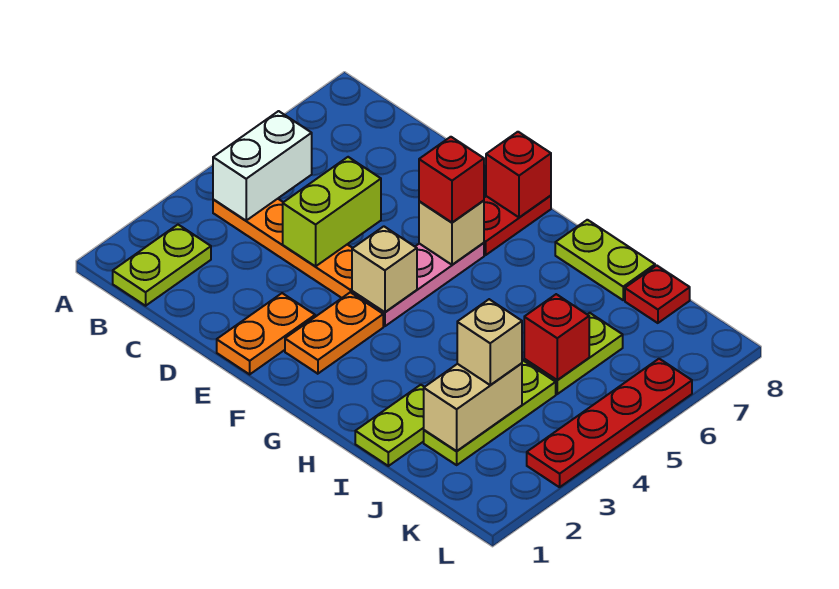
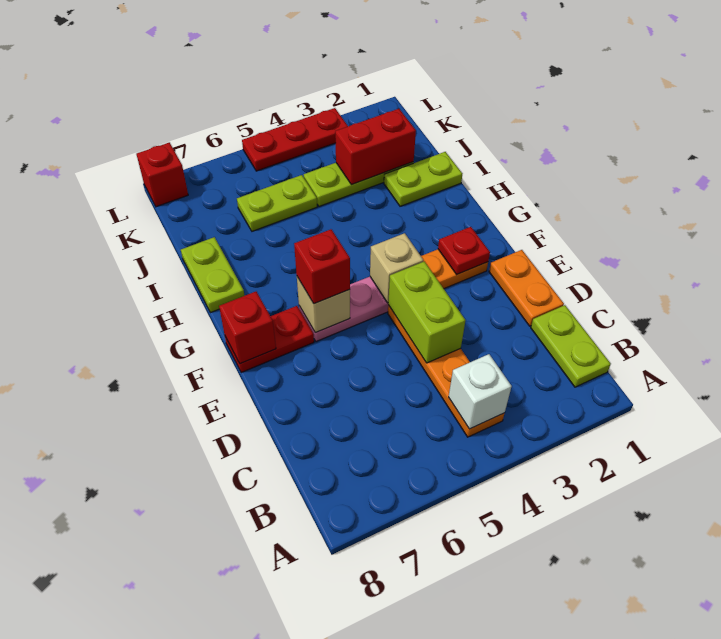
lime plate B1:B2 level 1 -> lime plate B1:C1 level 1
white brick B4:B5 level 2 -> white brick B4 level 2
lime brick D4:D5 level 2 -> lime brick D4:E4 level 2
orange plate E1:E2 level 1 -> orange plate D1:E1 level 1
tan brick J2:J3 level 2 -> red brick J2:J3 level 2
tan brick J3 level 3 -> none
red brick J5 level 2 -> red brick L8 level 1
red plate J8 level 1 -> red plate F2 level 2
red plate L3:L6 level 1 -> red plate L3:L5 level 1

